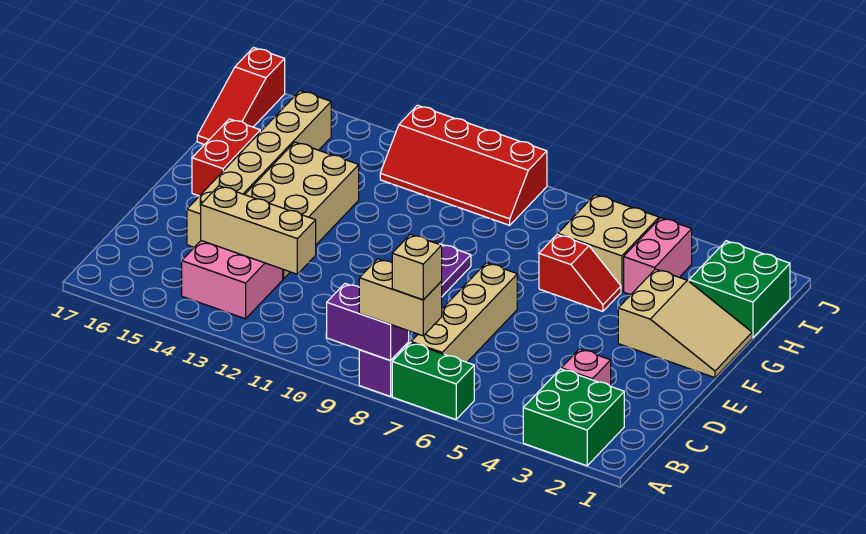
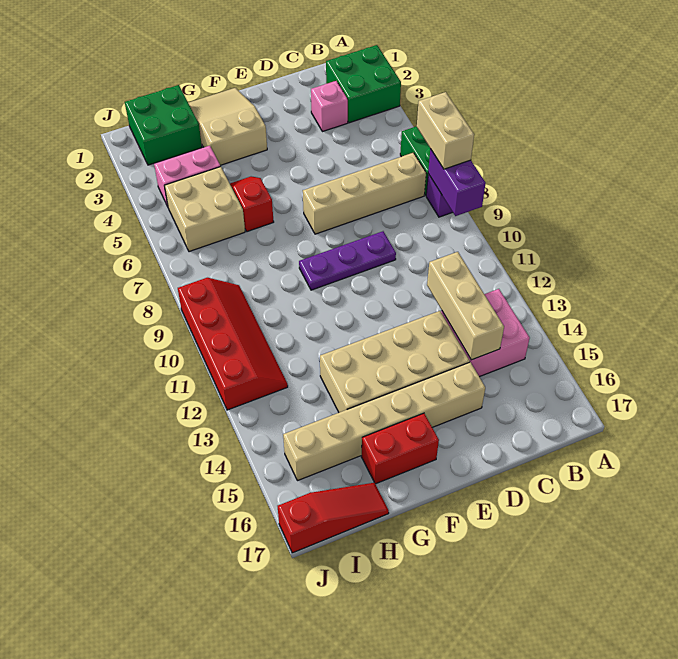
tan brick A7 level 4 -> none

